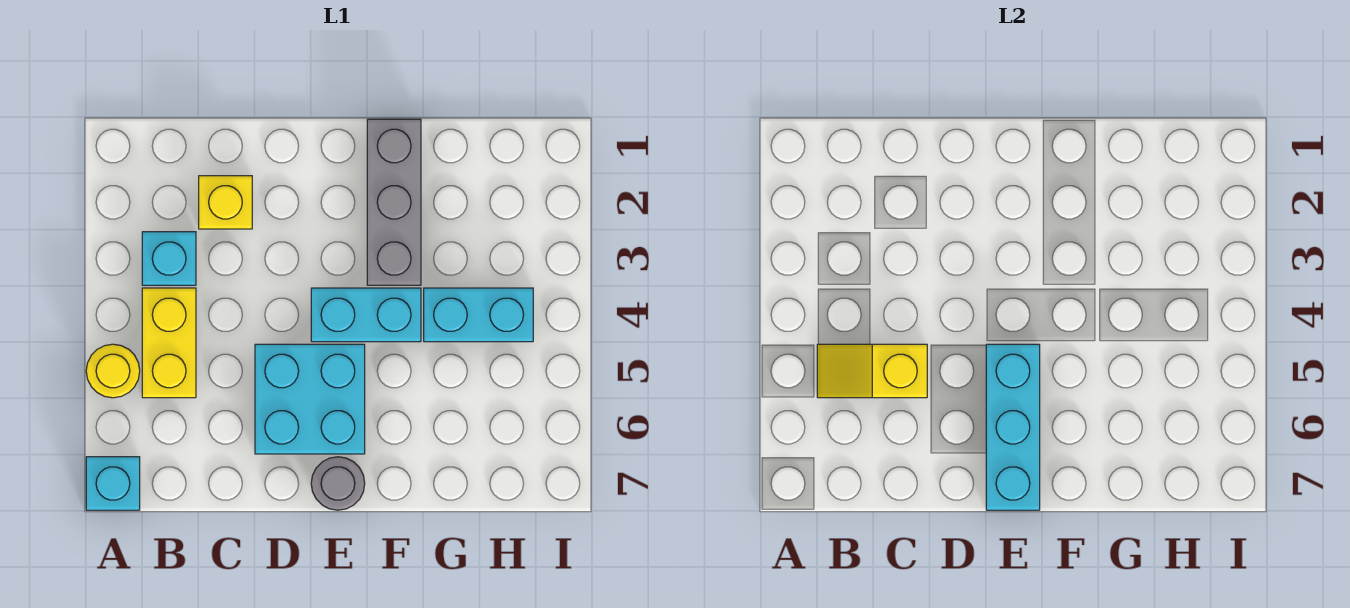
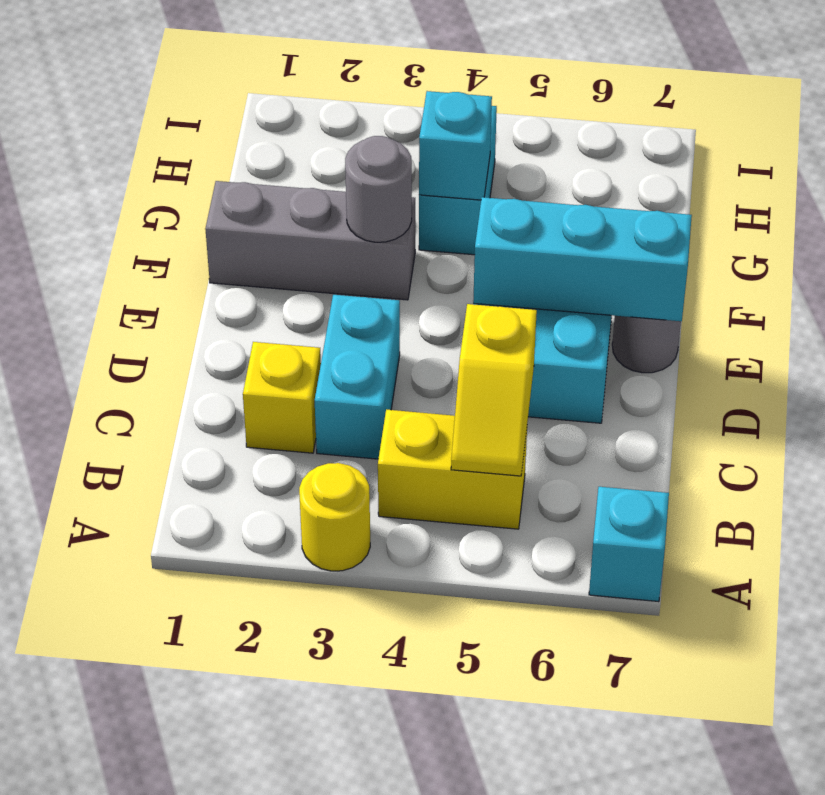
yellow round brick A5 level 1 -> yellow round brick A3 level 1
cyan brick B3 level 1 -> cyan brick G4 level 2
cyan brick E4:F4 level 1 -> cyan brick C3:D3 level 1
none -> grey round brick F3 level 2

